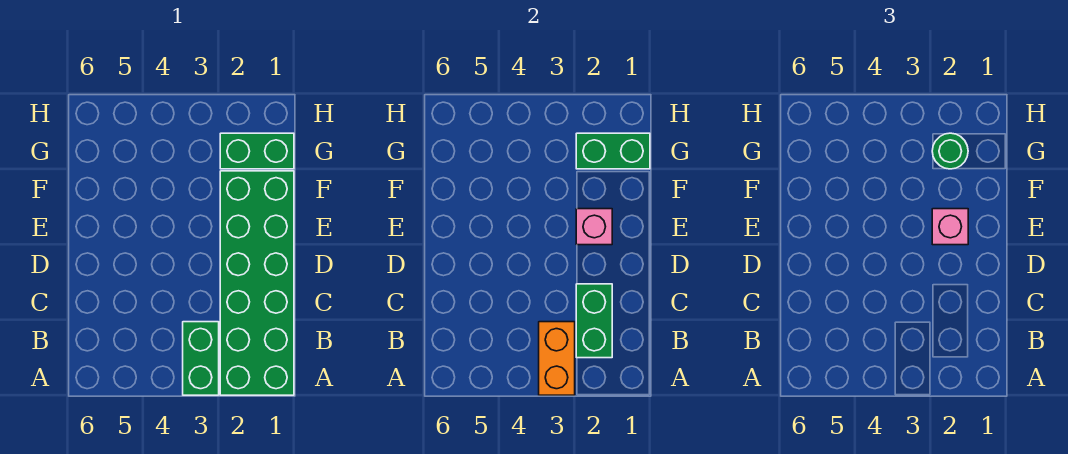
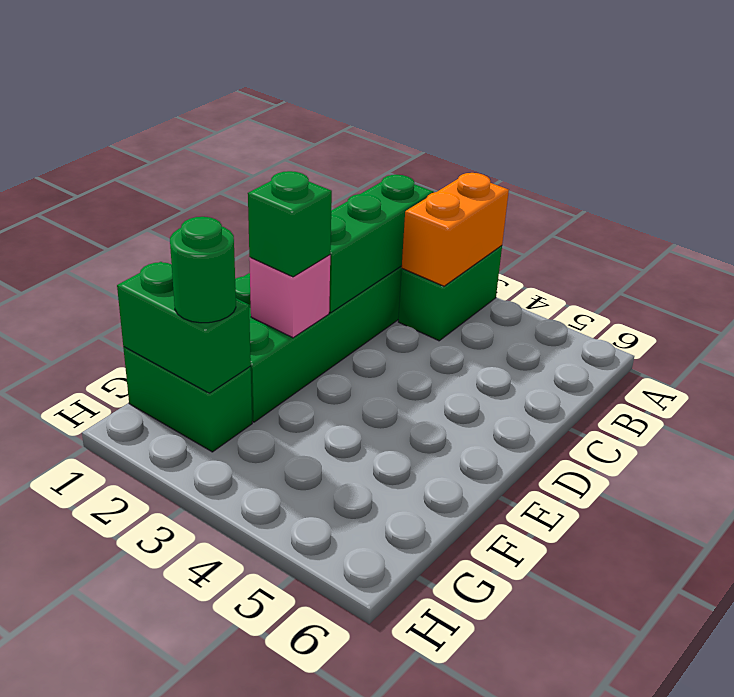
green brick B2:C2 level 2 -> green brick B2:D2 level 2
pink brick E2 level 3 -> green brick E2 level 3

